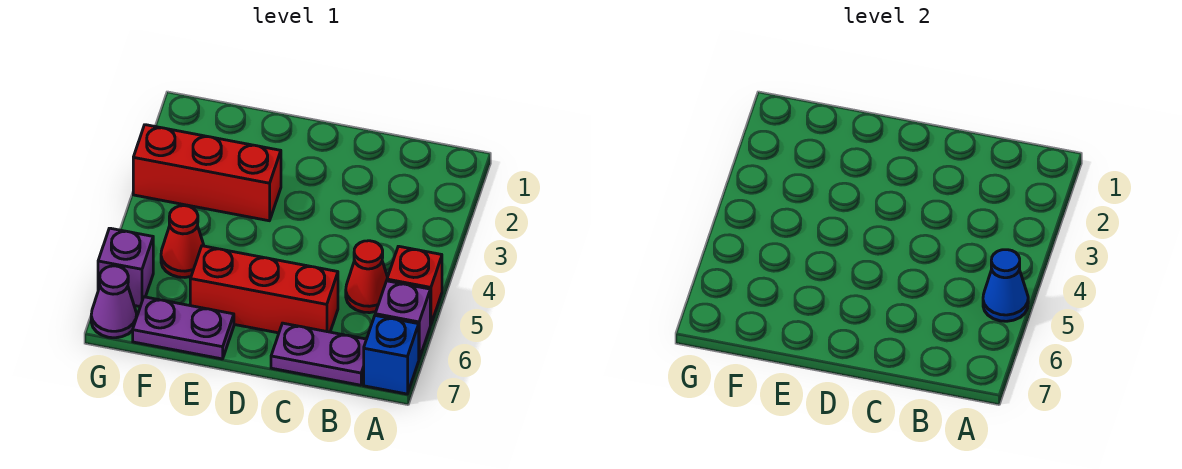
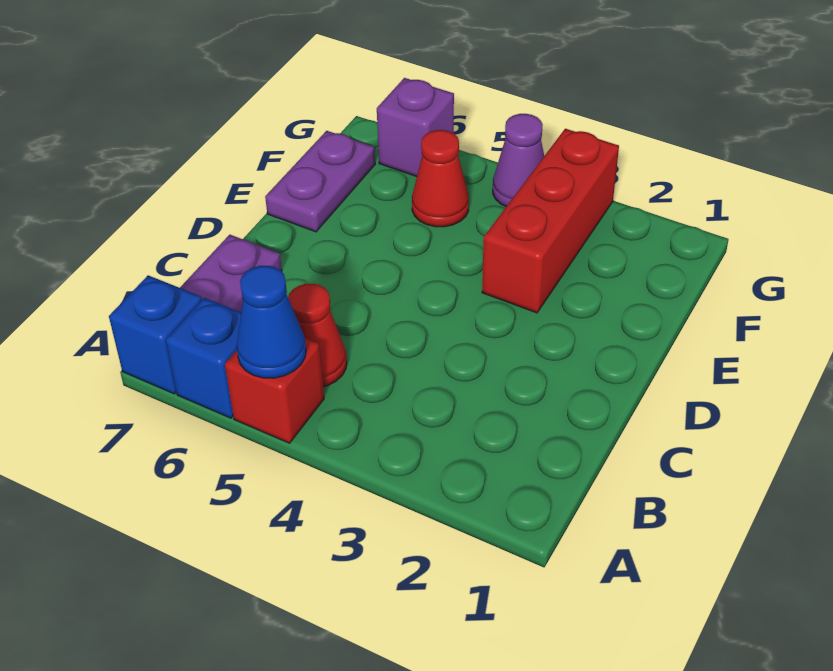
purple brick A6 level 1 -> blue brick A6 level 1
red brick C6:E6 level 1 -> none
purple cone G7 level 1 -> purple cone G4 level 1

